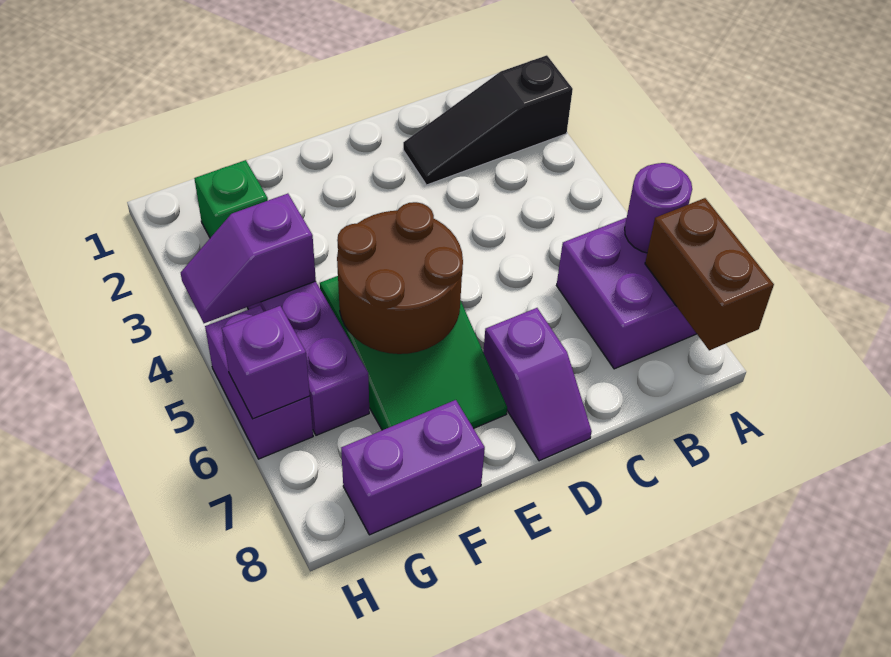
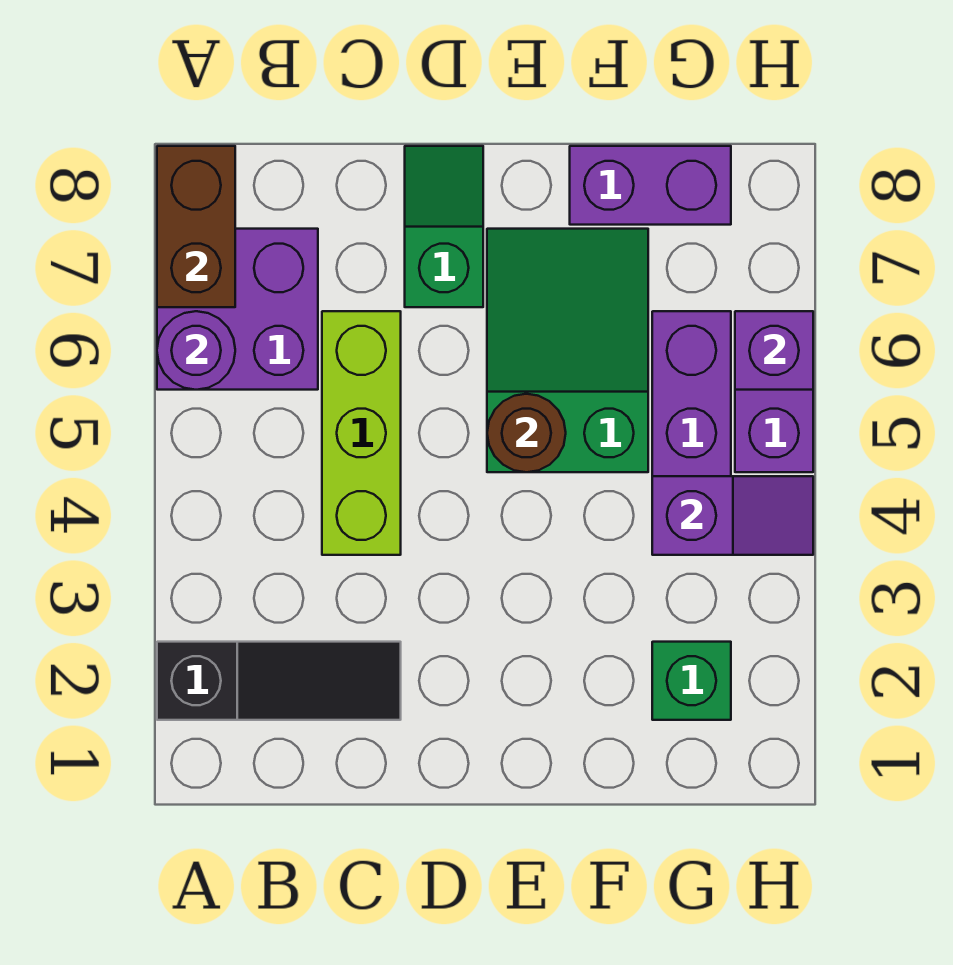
none -> lime brick C4:C6 level 1
purple slope D7:D8 level 1 top 7 -> green slope D7:D8 level 1 top 7
brown round brick E5:F6 level 2 -> brown round brick E5 level 2

